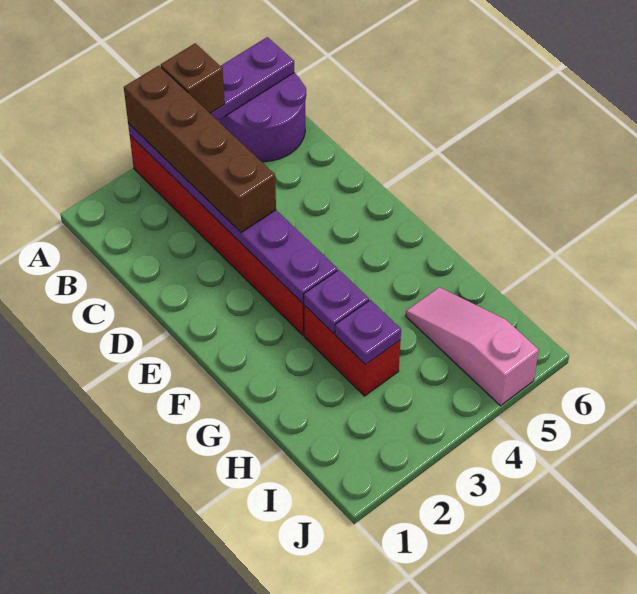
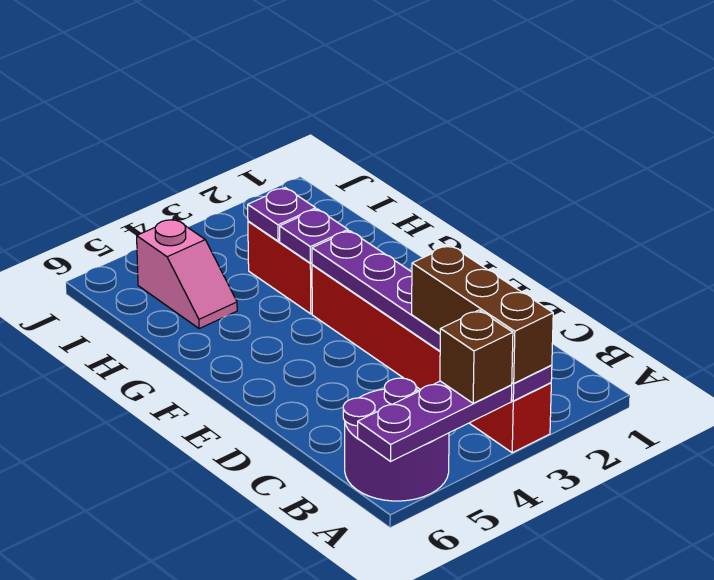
brown brick A3:D3 level 3 -> brown brick A3:C3 level 3
pink slope H5:J5 level 1 top J -> pink slope H5:I5 level 1 top I

